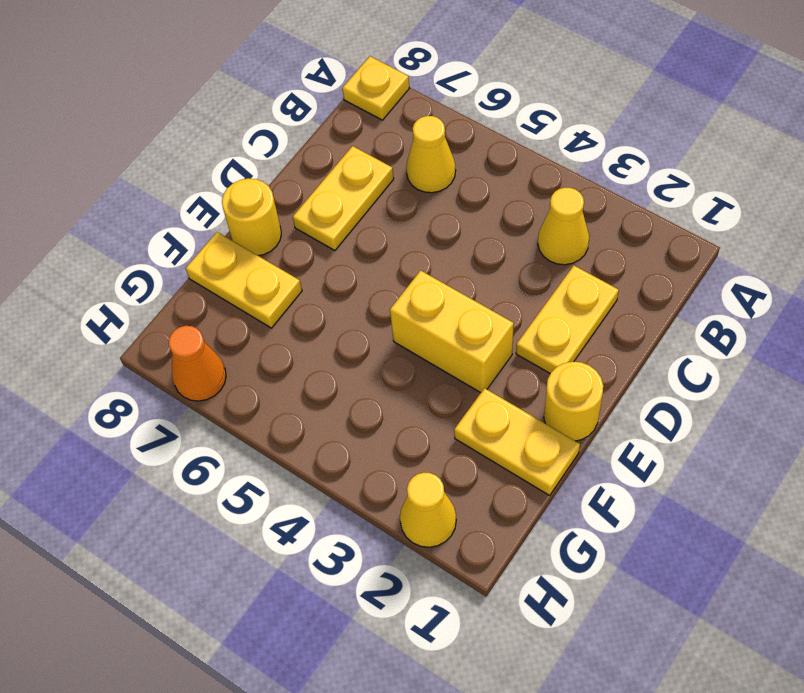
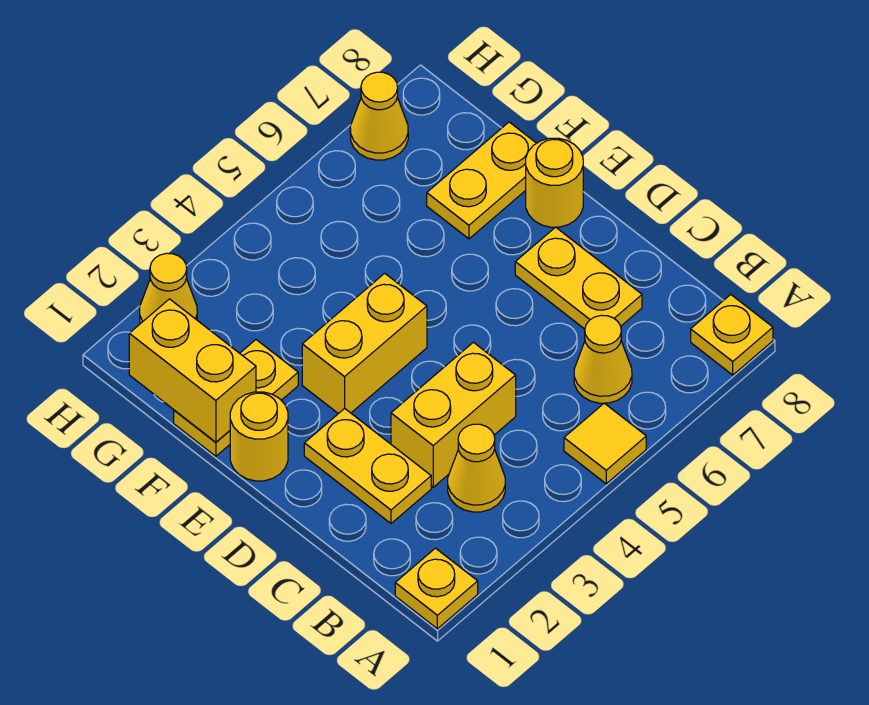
none -> yellow plate A1 level 1
none -> yellow tile A5 level 1
none -> yellow brick C3:C4 level 1
none -> yellow brick F1:G1 level 2
orange cone H7 level 1 -> yellow cone H7 level 1

